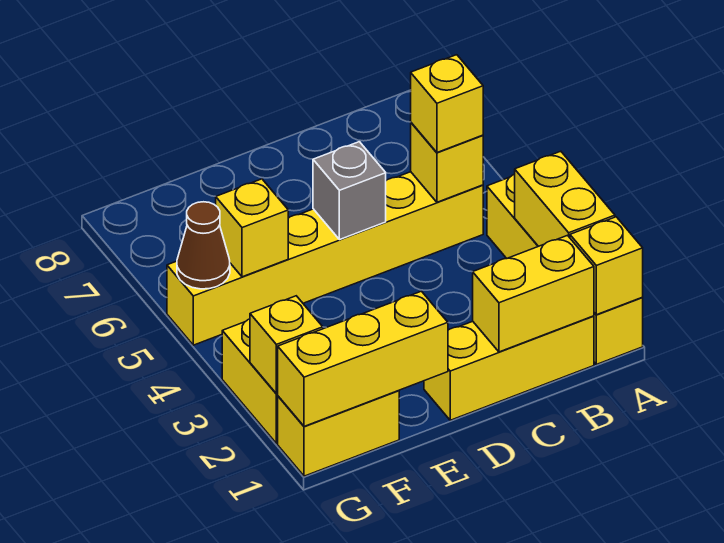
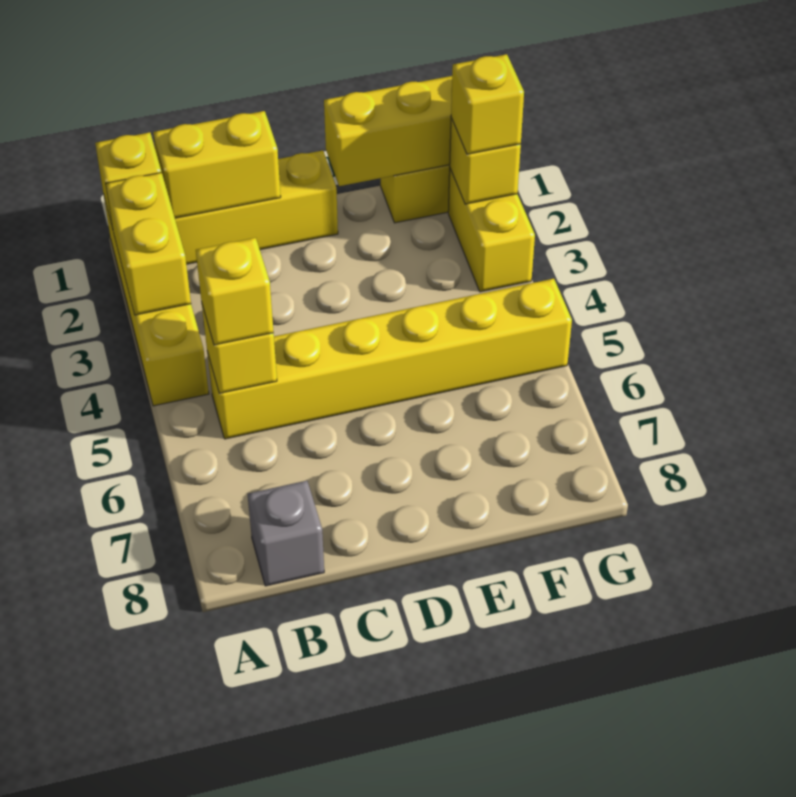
grey brick D5 level 2 -> grey brick B8 level 1
yellow brick F5 level 2 -> yellow brick G2 level 3
brown cone G5 level 2 -> none

